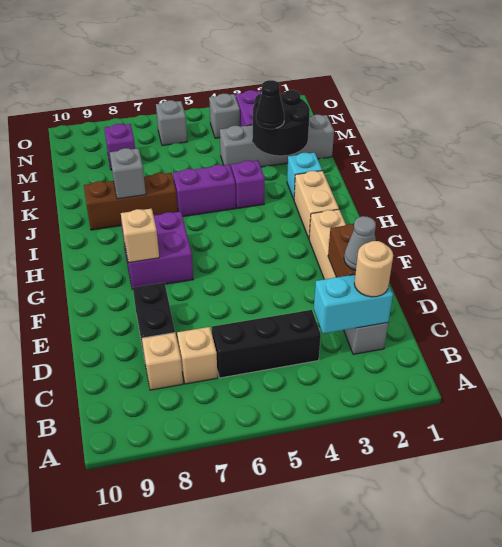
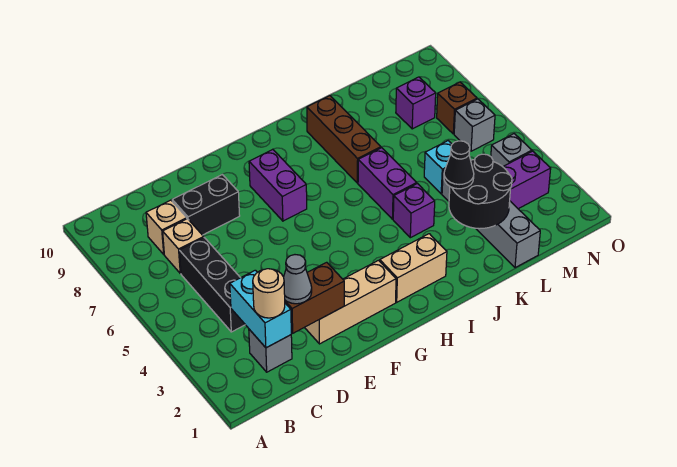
purple brick G7:H8 level 1 -> purple brick G7:G8 level 1
tan brick G8 level 2 -> none
cyan brick J2 level 1 -> cyan brick L5 level 1
grey brick J8 level 2 -> none
none -> brown brick N7 level 1

